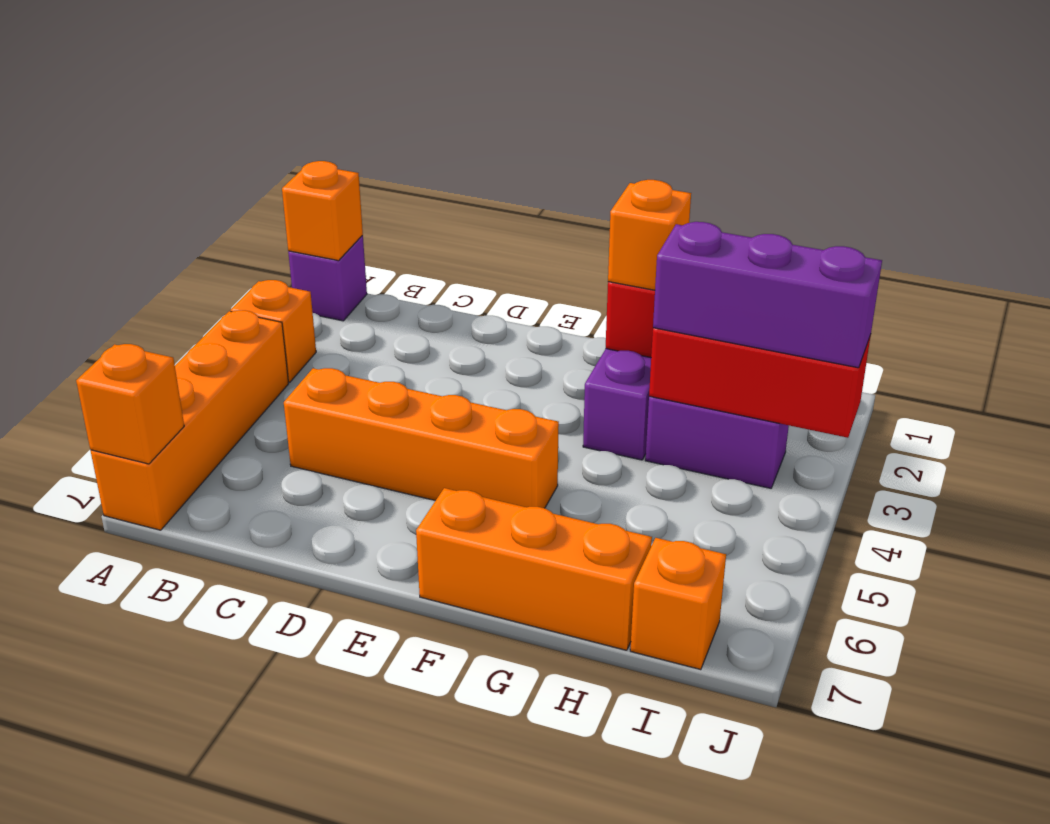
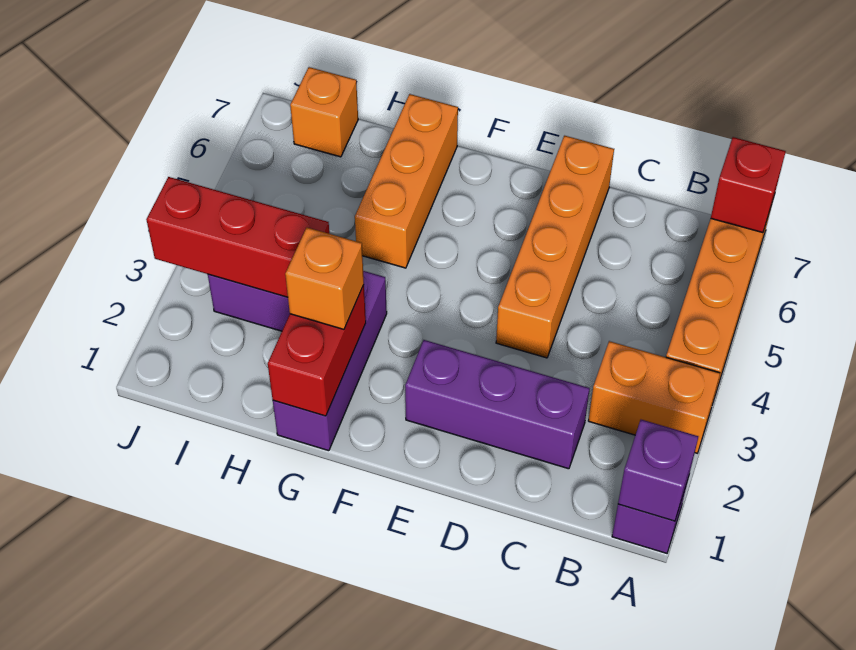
orange brick A1 level 2 -> purple brick A1 level 2
orange brick A3 level 1 -> orange brick A3:B3 level 1
orange brick A7 level 2 -> red brick A7 level 2
orange brick C5:F5 level 1 -> orange brick D4:D7 level 1
orange brick F7:H7 level 1 -> orange brick G5:G7 level 1
purple brick H3:J3 level 3 -> purple brick C2:E2 level 1

